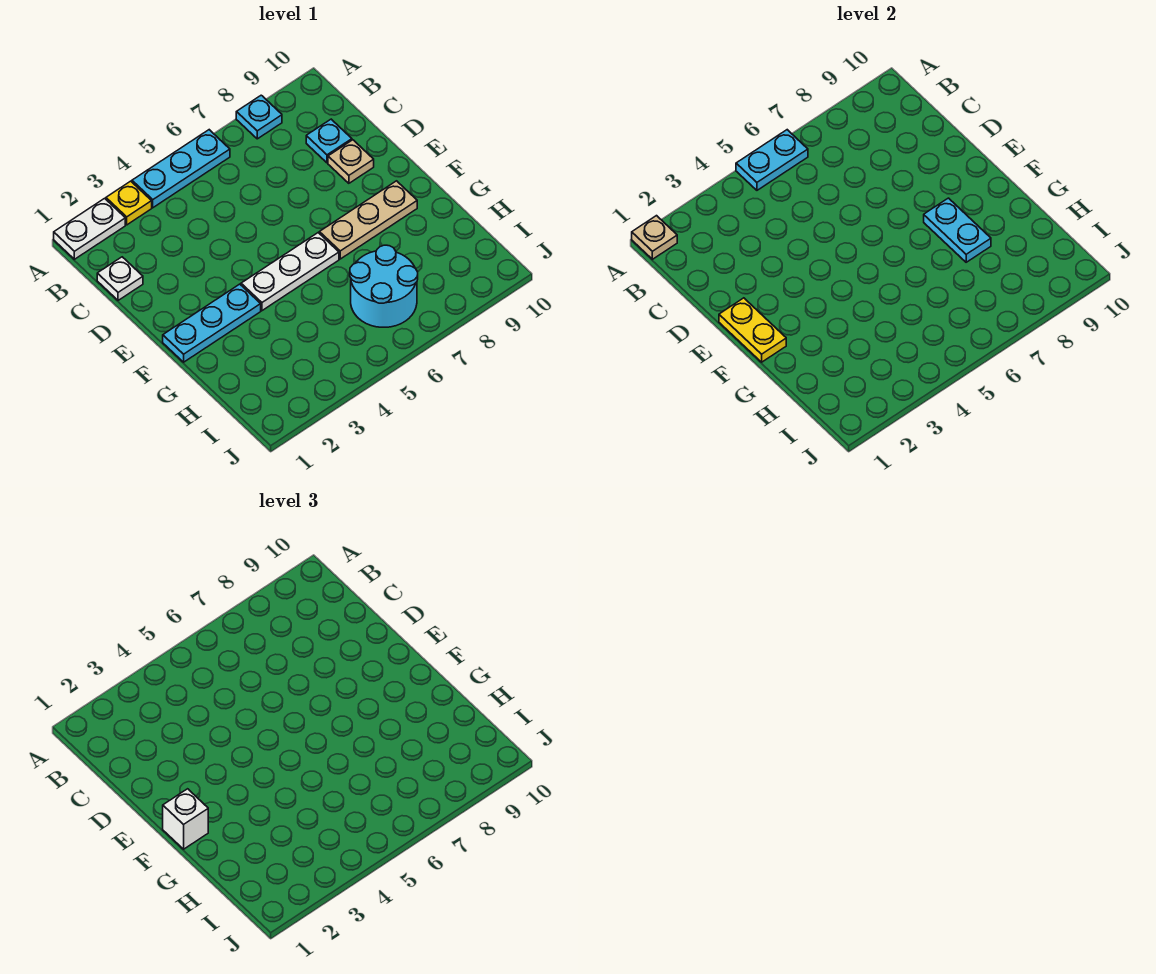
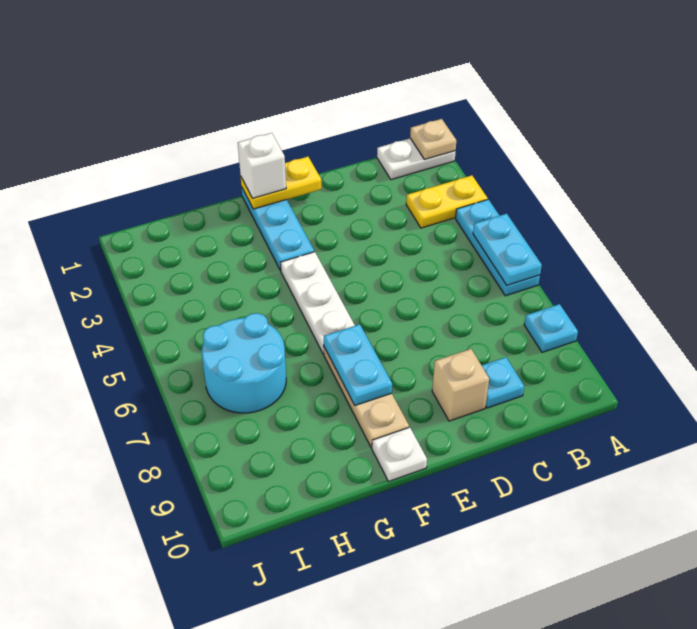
white plate A1:A2 level 1 -> white plate A1:B1 level 1
yellow plate A3 level 1 -> yellow plate A3:B3 level 1
white plate C1 level 1 -> white plate F10 level 1
tan plate D9 level 1 -> tan brick D9 level 1
cyan plate F8:G8 level 2 -> cyan plate F7:F8 level 2

